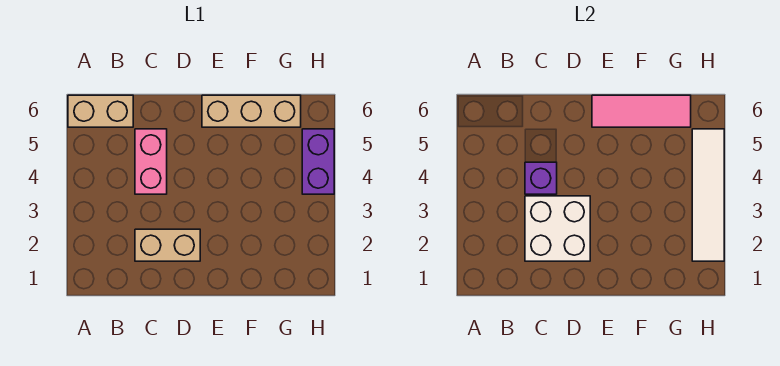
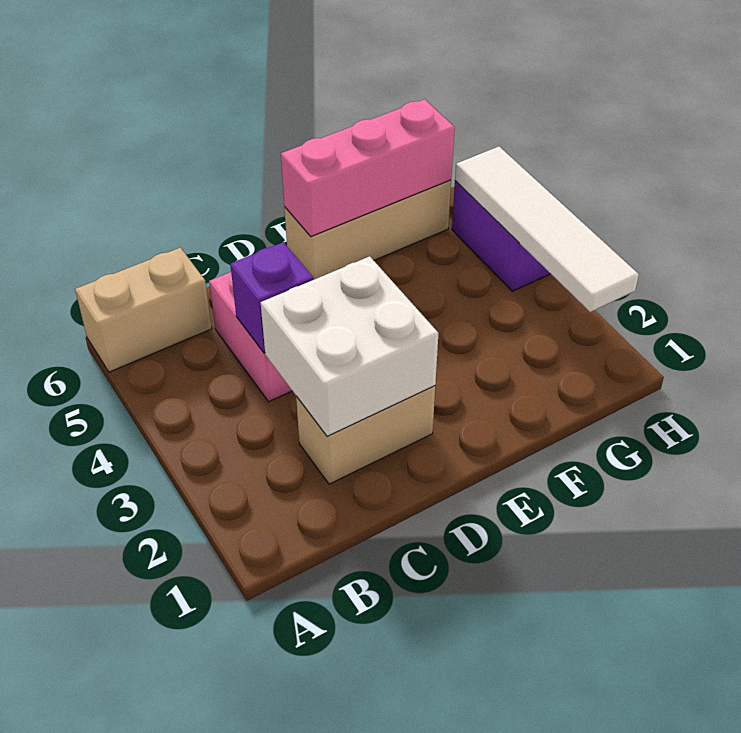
pink tile E6:G6 level 2 -> pink brick E6:G6 level 2

